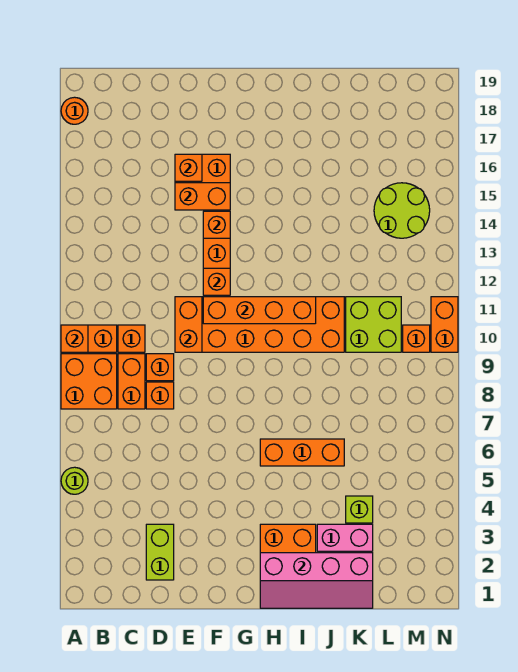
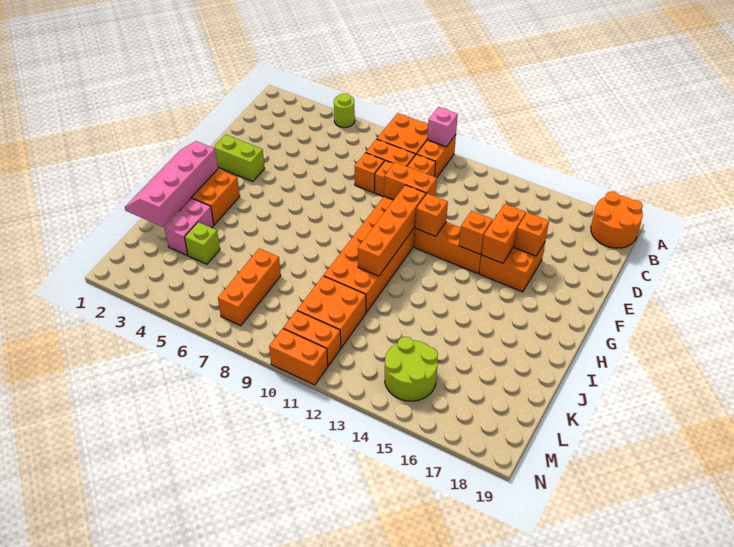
orange brick A10 level 2 -> pink brick A10 level 2
orange round brick A18 level 1 -> orange round brick A18:B19 level 1
lime brick D2:D3 level 1 -> lime brick F2:F3 level 1
orange brick H6:J6 level 1 -> orange brick K7:M7 level 1
lime brick K10:L11 level 1 -> orange brick K10:L11 level 1
orange brick M10 level 1 -> orange brick M10:M11 level 1

